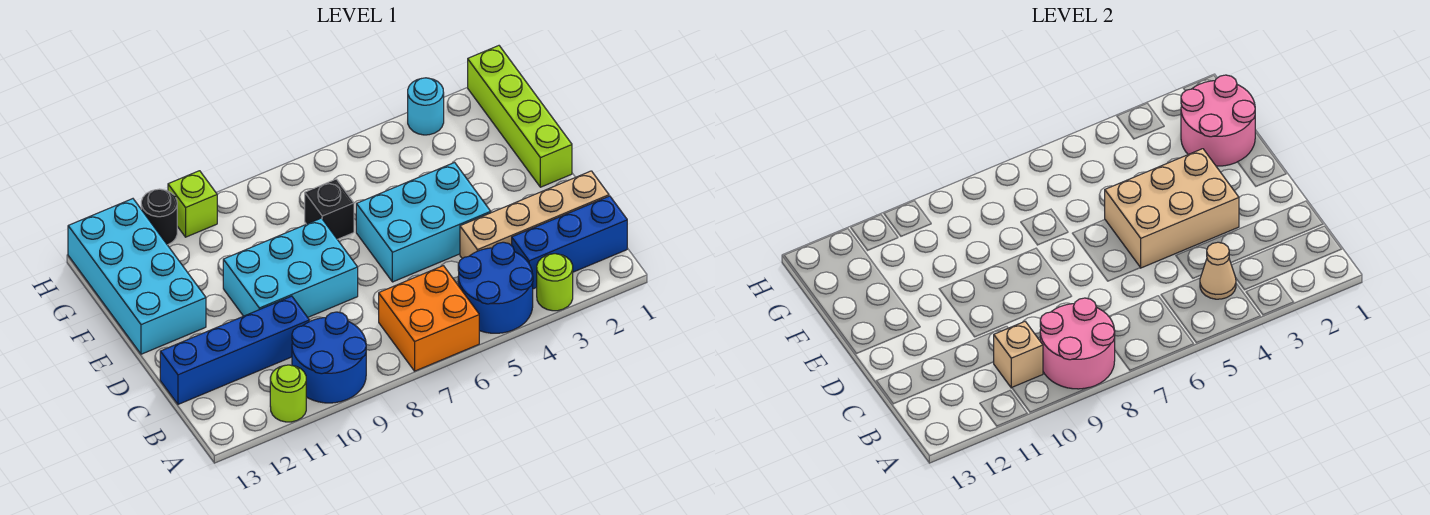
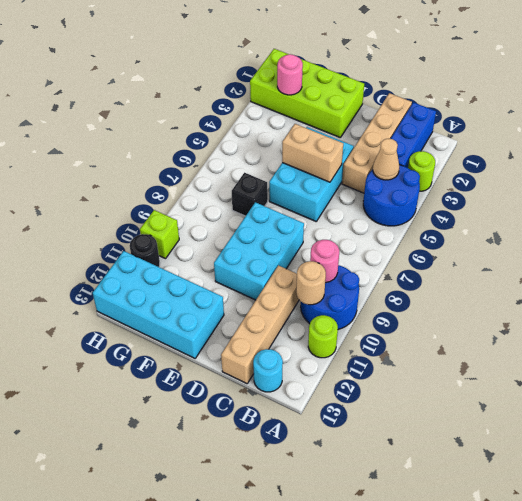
orange brick A6:B7 level 1 -> none
pink round brick A8:B9 level 2 -> pink round brick B9 level 2
tan brick B10 level 2 -> tan round brick B10 level 2
blue brick C10:C13 level 1 -> tan brick C10:C13 level 1
tan brick D3:E5 level 2 -> tan brick D5:E5 level 2
lime brick E1:H1 level 1 -> lime brick E1:H2 level 1
pink round brick F1:G2 level 2 -> pink round brick G2 level 2
cyan round brick H3 level 1 -> cyan round brick B13 level 1

